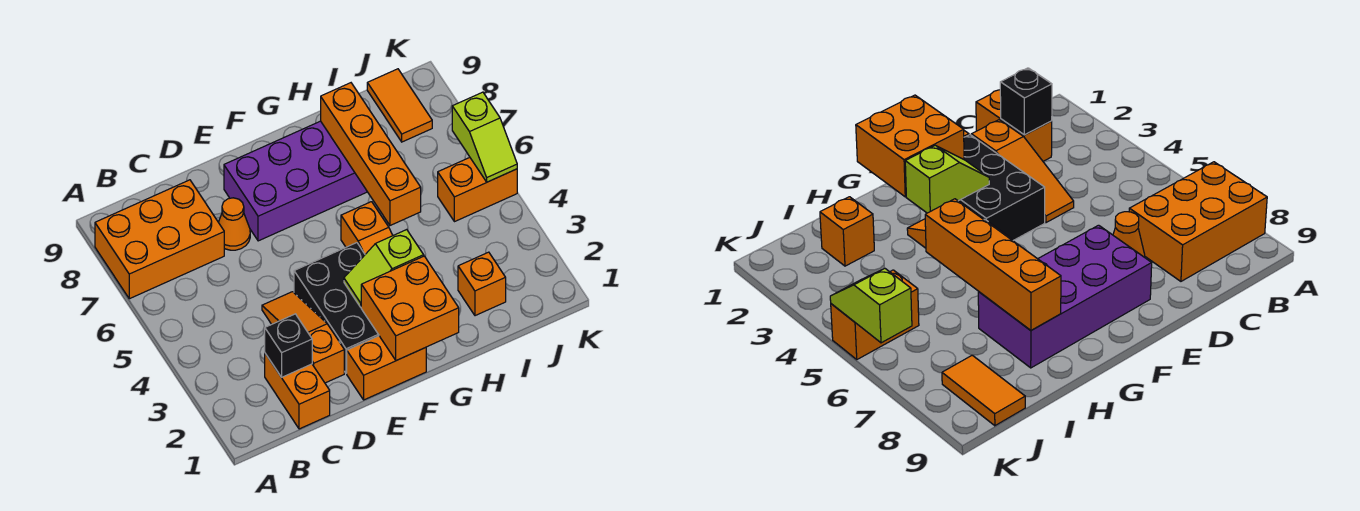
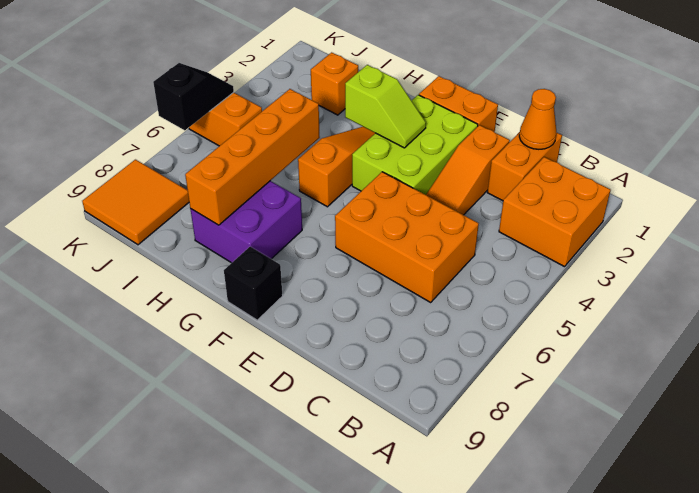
orange brick A7:C8 level 1 -> orange brick C5:E6 level 1
black brick C2 level 2 -> black brick F9 level 1
orange cone D7 level 1 -> orange cone C1 level 2
black brick E2:F4 level 1 -> lime brick E2:F4 level 1
purple brick E7:H8 level 1 -> purple brick G7:H8 level 1
orange brick F1:G2 level 2 -> orange brick A2:B3 level 1
orange tile J8:J9 level 1 -> orange tile J8:K9 level 1
lime slope K5:K6 level 2 top 6 -> black slope K5:K6 level 2 top 6

